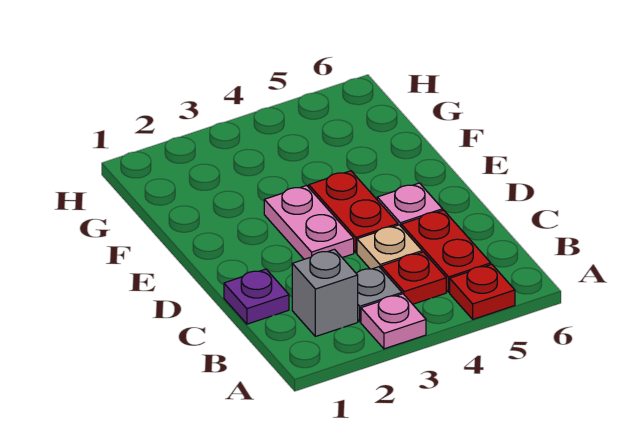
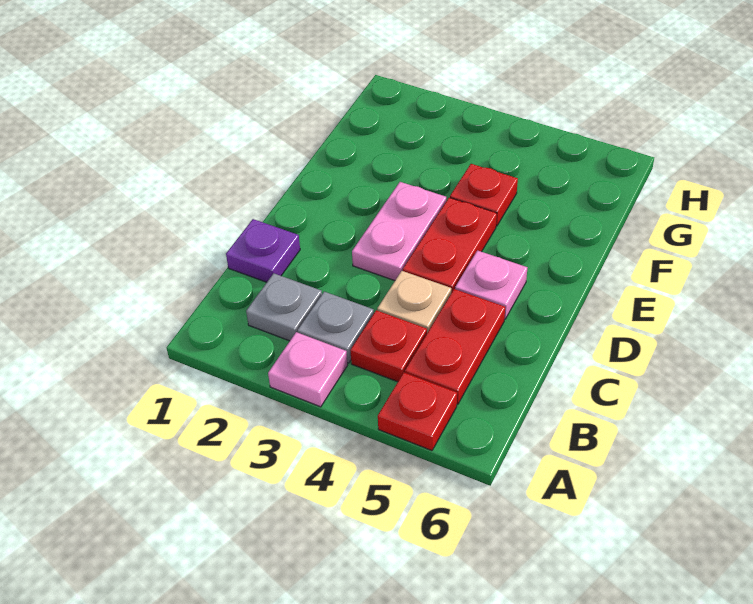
grey brick B2 level 1 -> grey plate B2 level 1
none -> red plate F4 level 1

